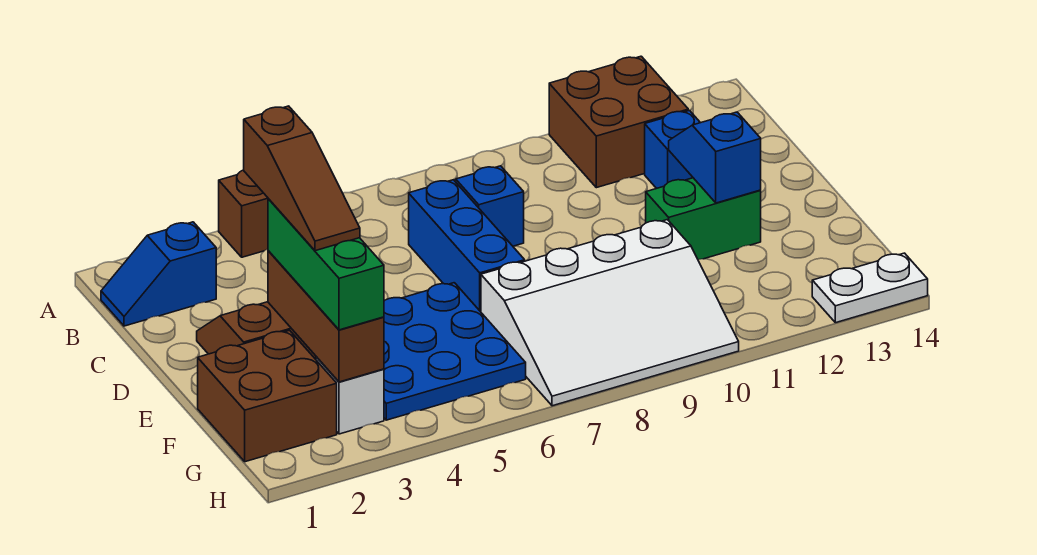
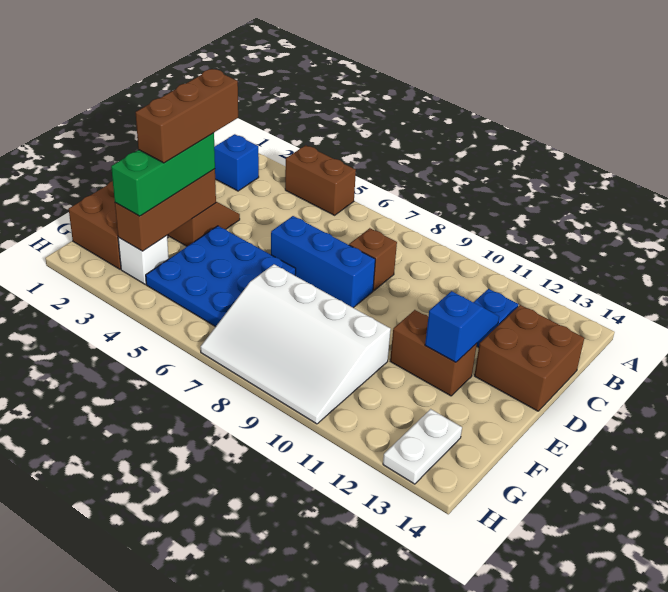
brown brick A11:B12 level 1 -> brown brick C13:D14 level 1
blue brick C7:E7 level 1 -> blue brick D6:D8 level 1
blue brick C8 level 1 -> brown brick C8 level 1
brown slope D3:F3 level 4 top D -> brown brick D3:F3 level 4
green brick E11:E12 level 1 -> brown brick E11:E12 level 1
white plate H13:H14 level 1 -> white plate G13:H13 level 1

